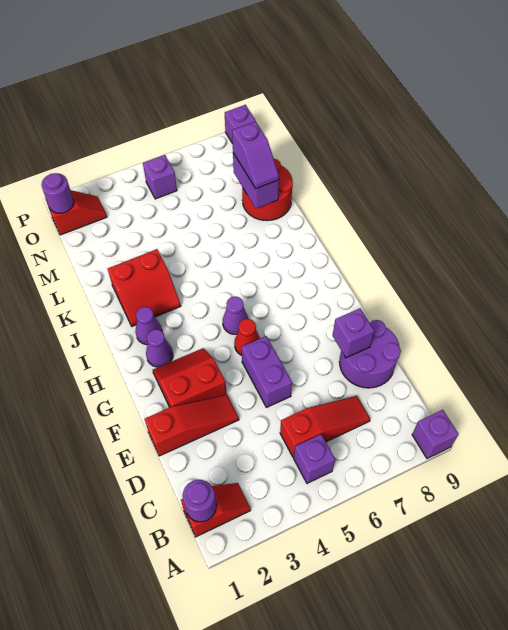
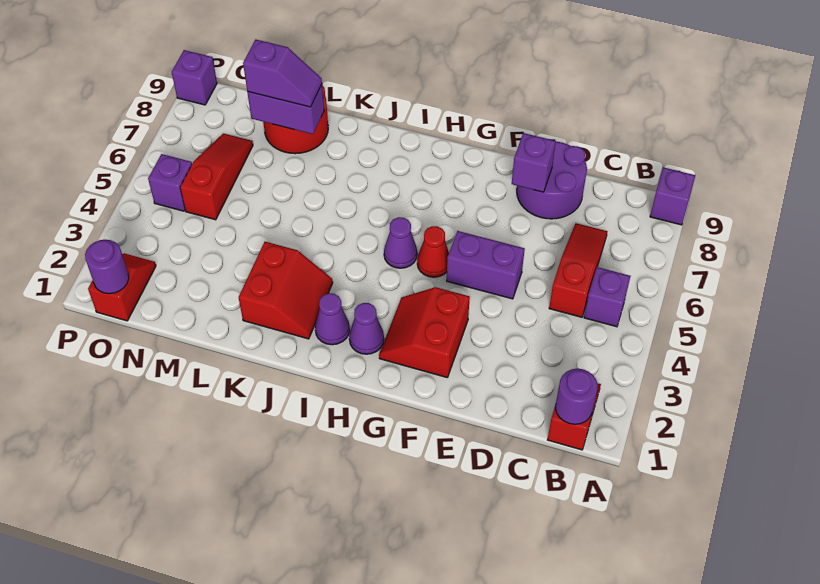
red slope E1:E3 level 1 top 1 -> red slope N5:N7 level 1 top 5

